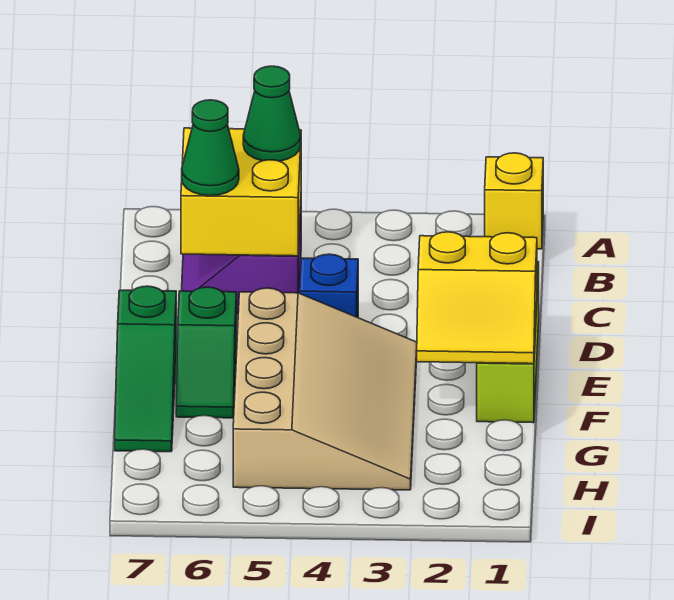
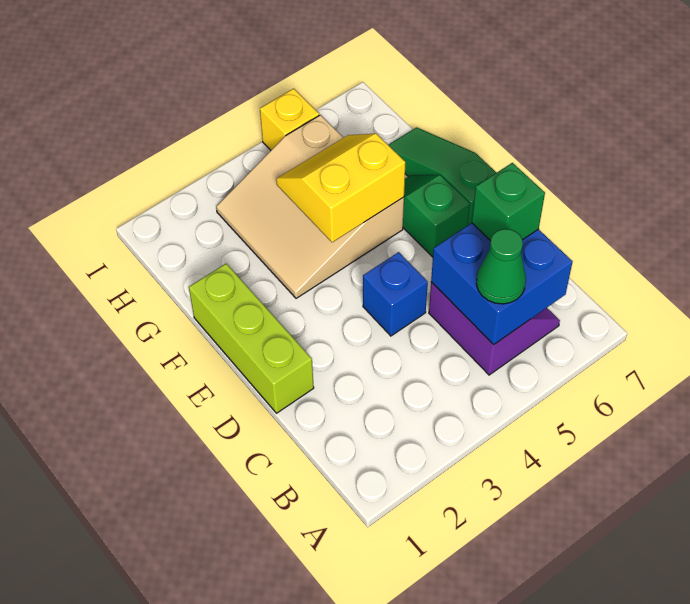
yellow brick A1 level 1 -> yellow brick I5 level 1
yellow brick B5:C6 level 2 -> blue brick B5:C6 level 2
green cone C6 level 3 -> green brick C6 level 3
yellow slope E1:F2 level 2 top E -> yellow slope F4:G5 level 2 top F
tan slope E3:H5 level 1 top 5 -> tan slope F3:H5 level 1 top 5

